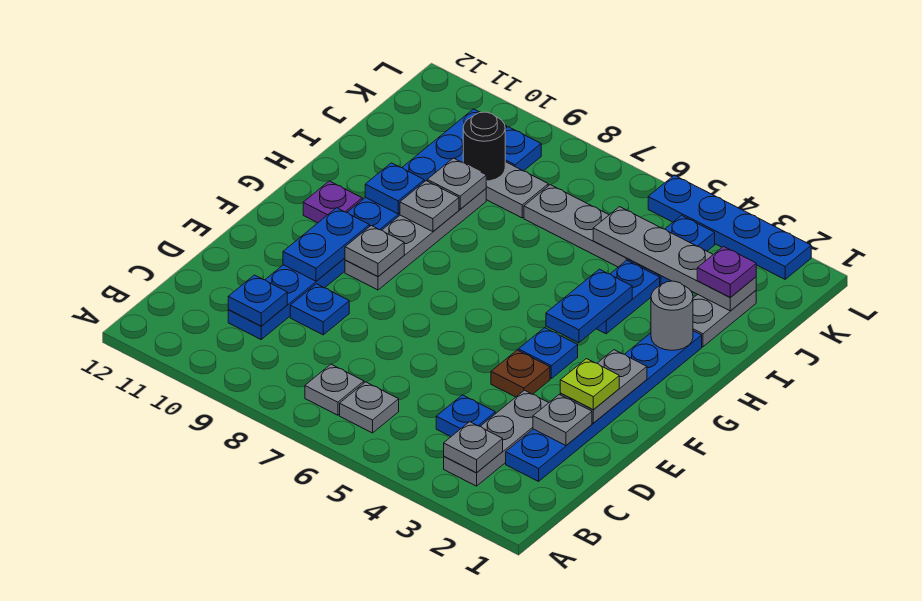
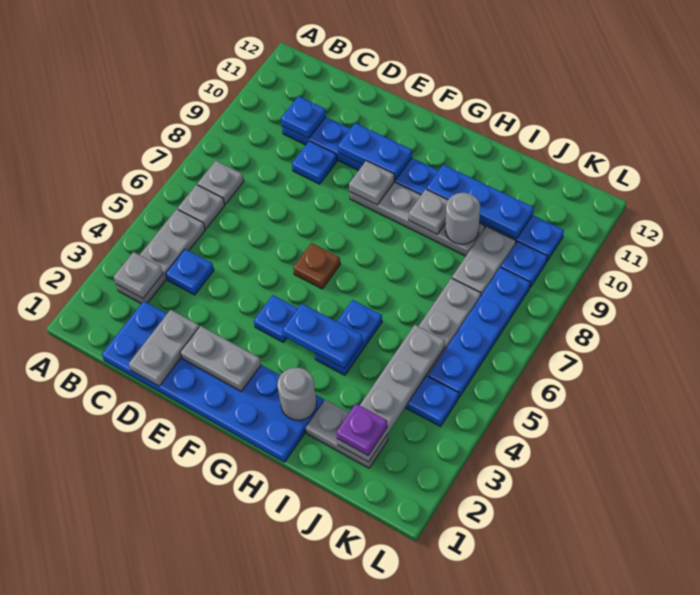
grey plate B3:D3 level 1 -> grey plate B3:B5 level 1
blue plate C2:H2 level 1 -> blue plate C1:H2 level 1
grey plate D2 level 2 -> grey plate D1:D2 level 2
lime plate E2 level 3 -> none
brown plate E4 level 1 -> brown plate F6 level 1
purple plate G11 level 1 -> none
blue plate H4:I4 level 1 -> blue plate H4:H5 level 1
blue plate H10 level 2 -> blue plate H10:J10 level 2
grey plate I9 level 2 -> grey round brick I9 level 2
black round brick J9 level 2 -> none
blue plate L2:L5 level 1 -> blue plate K5:K8 level 1

